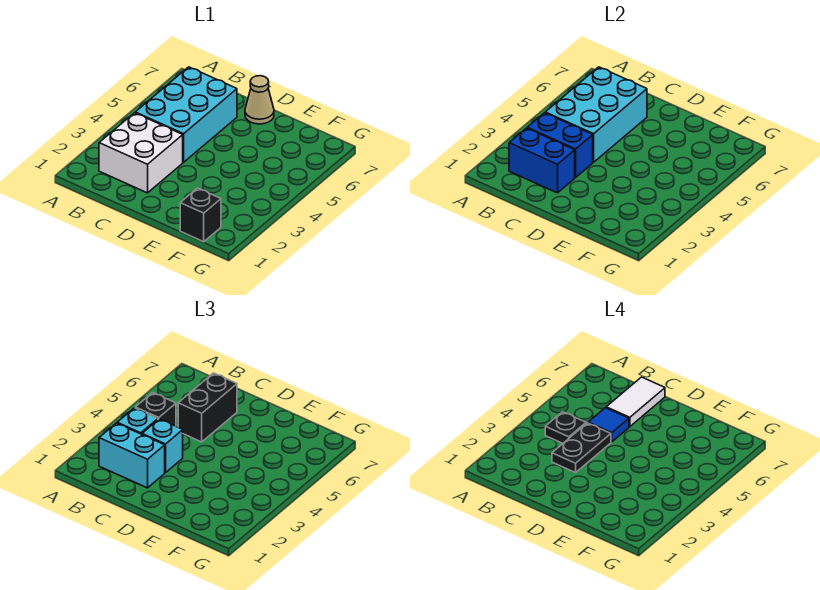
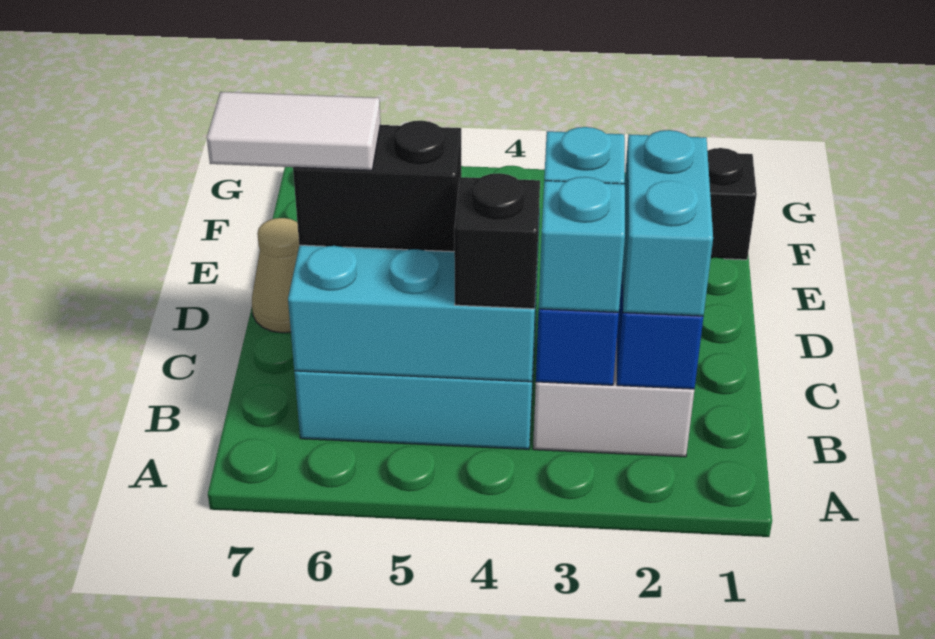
black plate B4 level 4 -> none
black plate C3:C4 level 4 -> none
blue tile C5 level 4 -> none

